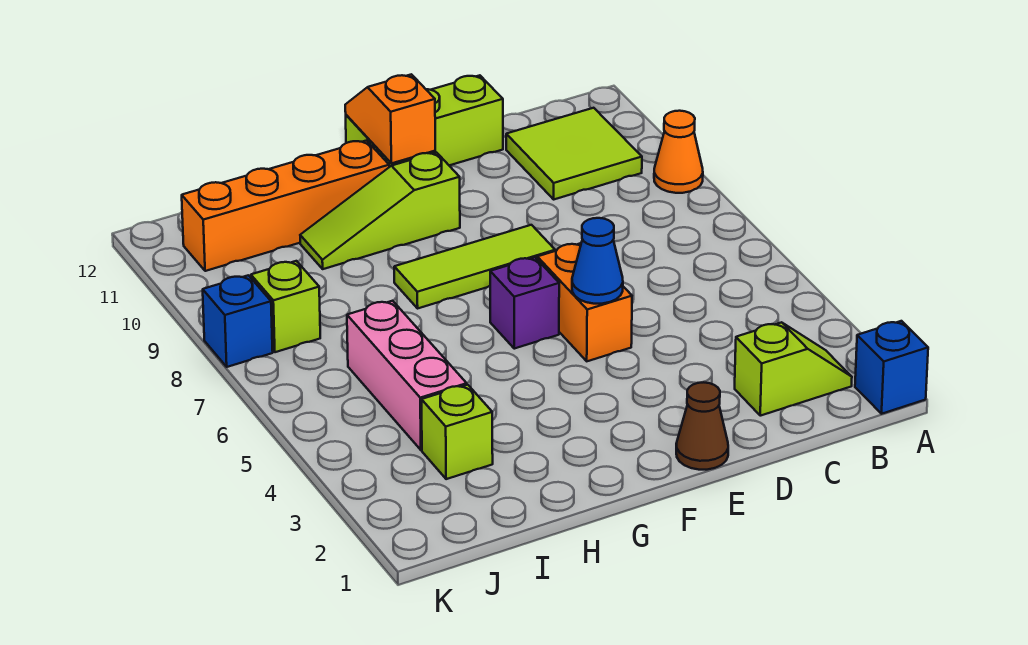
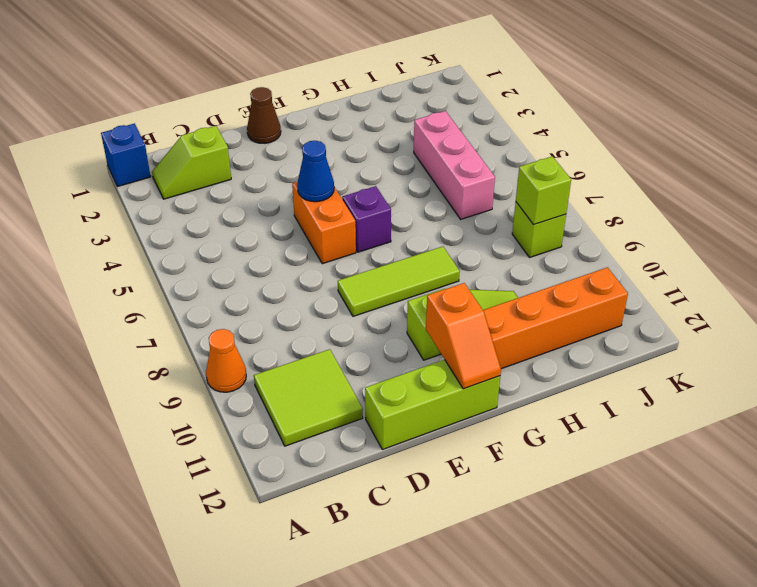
lime brick I3 level 1 -> lime brick J8 level 2
blue brick K8 level 1 -> none

